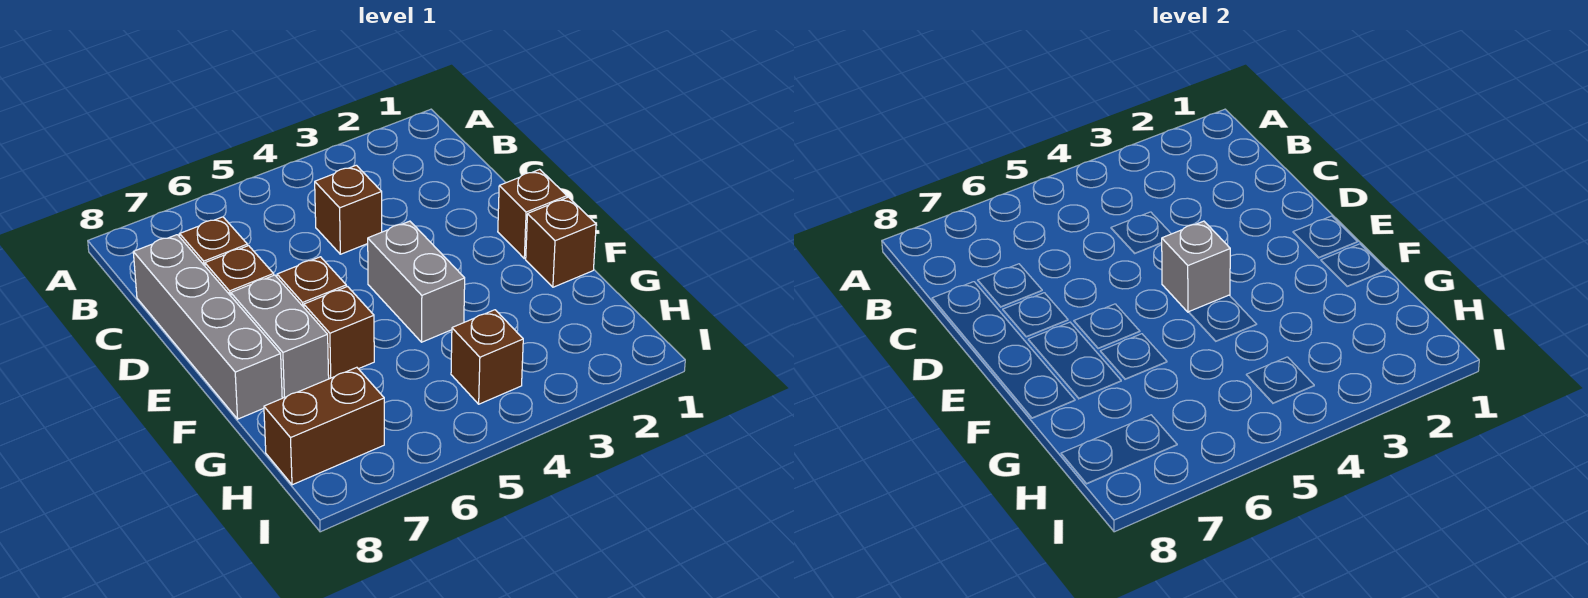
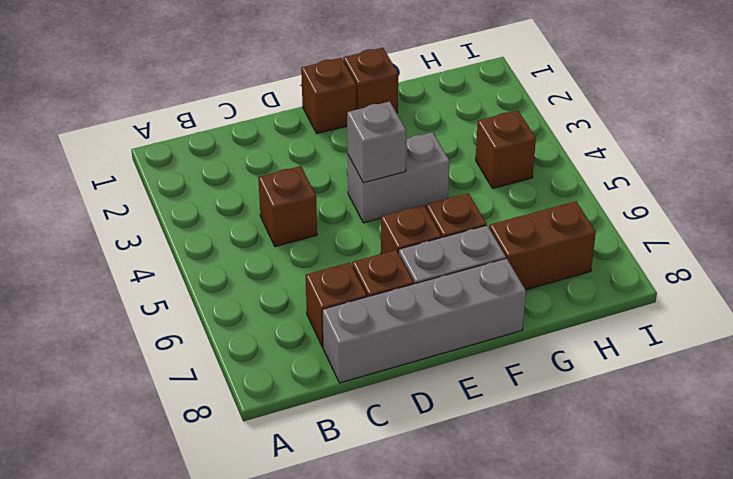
brown brick H7:H8 level 1 -> brown brick G7:H7 level 1

